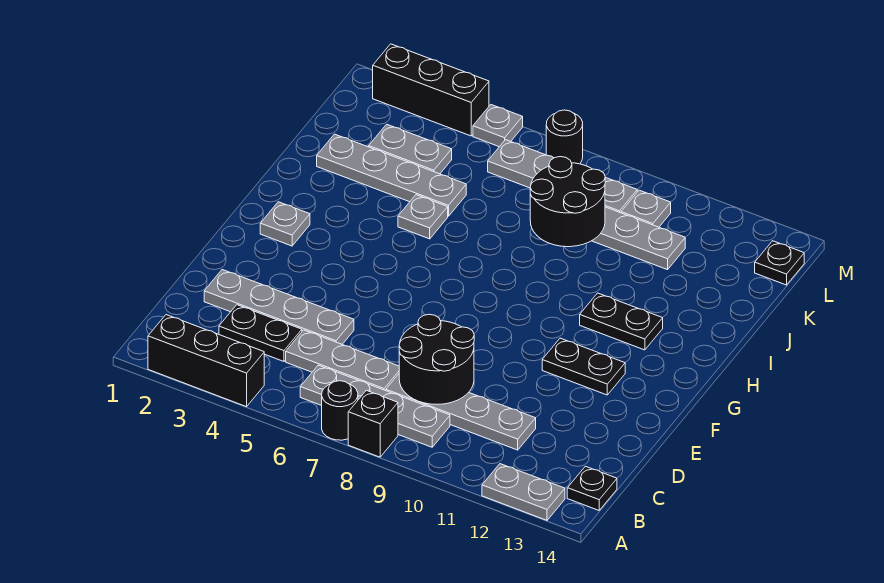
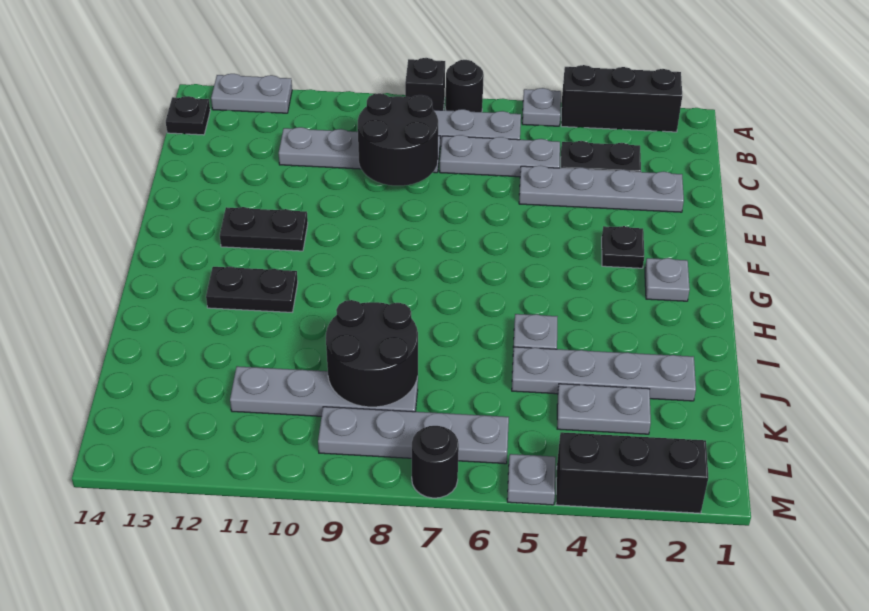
grey plate L10 level 1 -> grey plate A5 level 1
black plate L14 level 1 -> black plate F3 level 1

